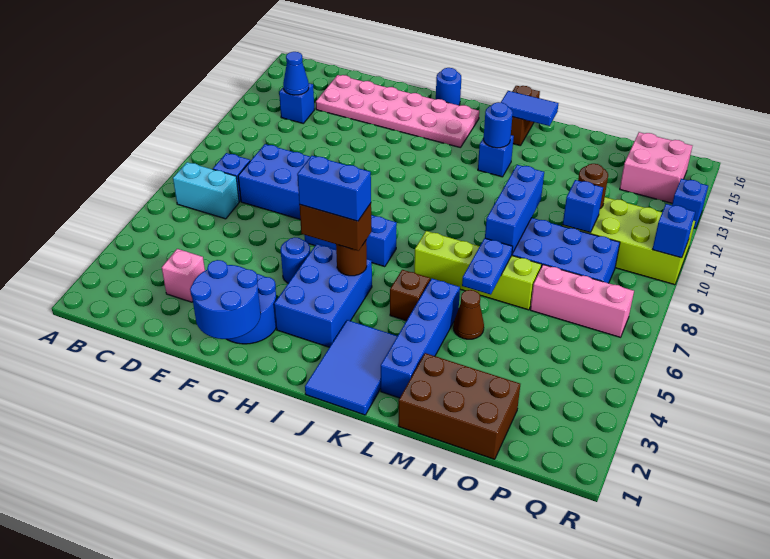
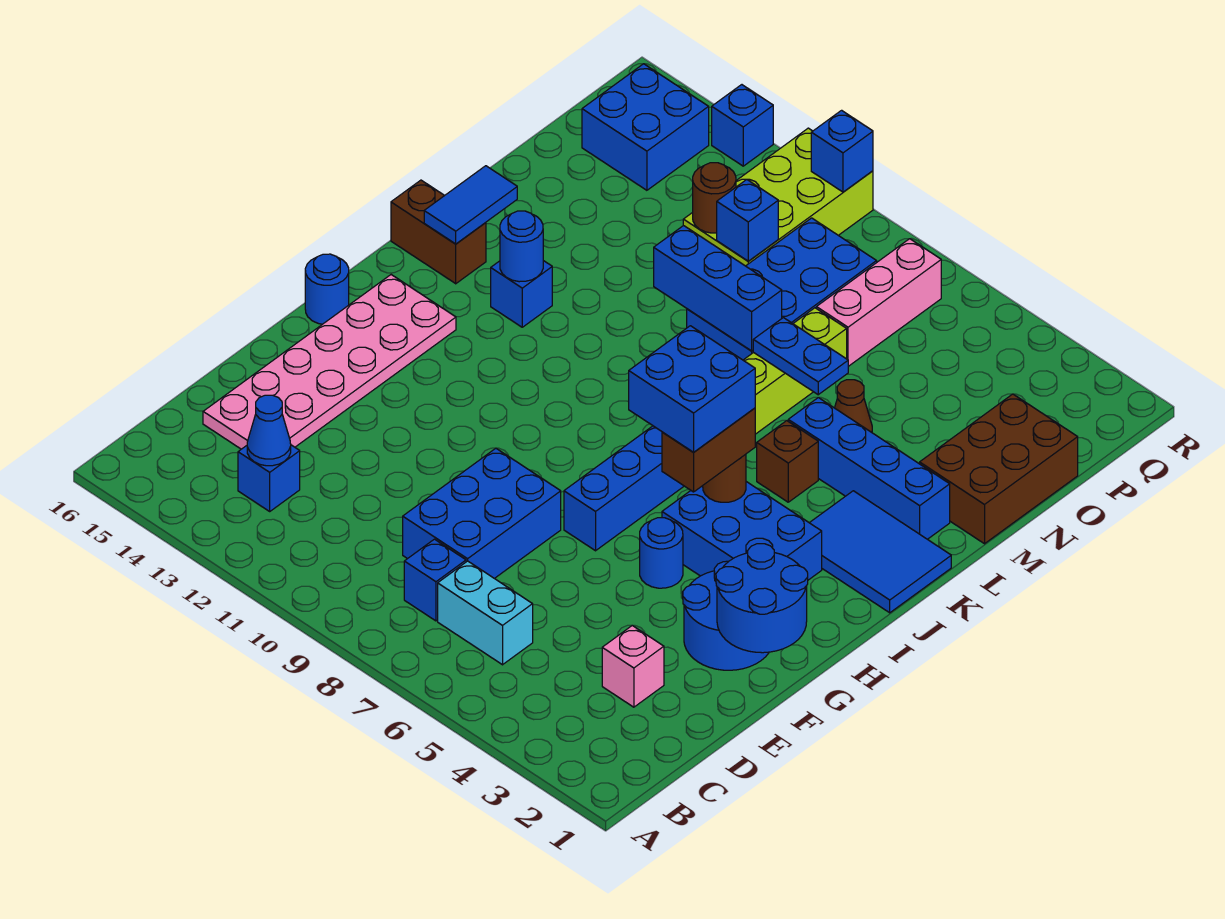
cyan brick B7:C7 level 1 -> cyan brick C6:C7 level 1
blue brick H5:I5 level 4 -> blue brick H5:I6 level 4
pink brick P14:Q15 level 1 -> blue brick P14:Q15 level 1

